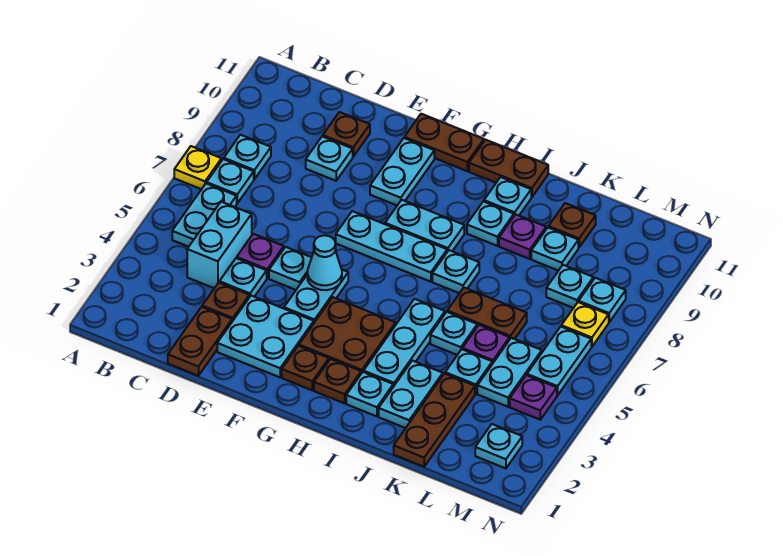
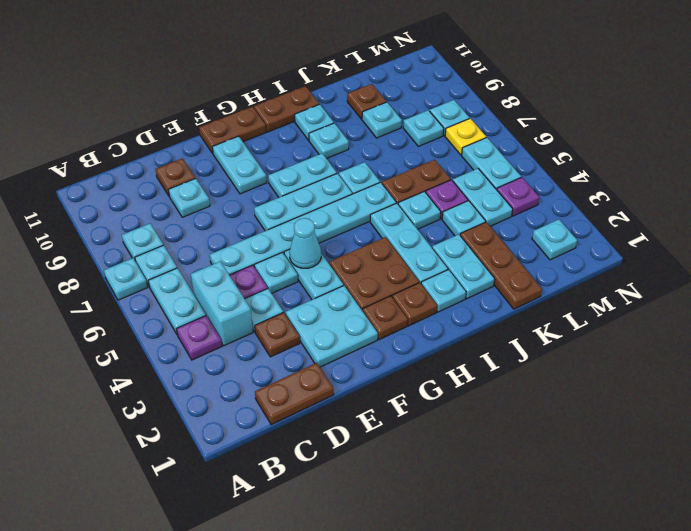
yellow plate A7 level 1 -> cyan plate A7 level 1
brown plate D1:D2 level 1 -> brown plate C1:D1 level 1
none -> cyan plate D6:I6 level 1
purple plate J9 level 1 -> purple plate B4 level 1

